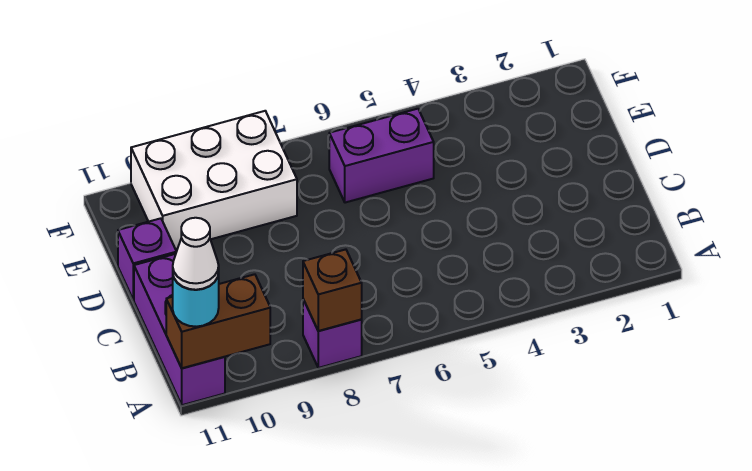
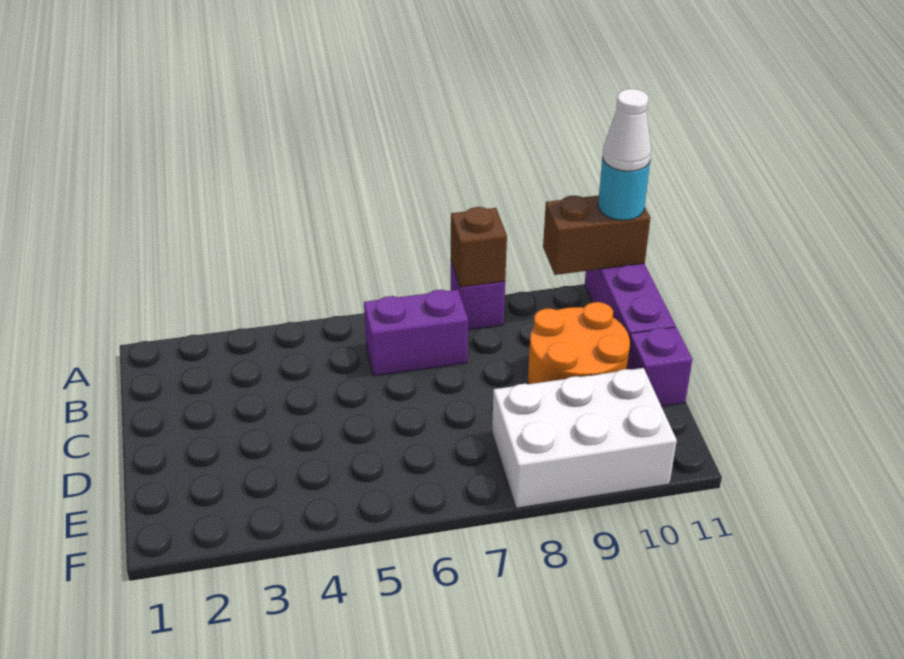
none -> orange round brick C9:D10 level 1
purple brick E5:E6 level 1 -> purple brick B6:B7 level 1

